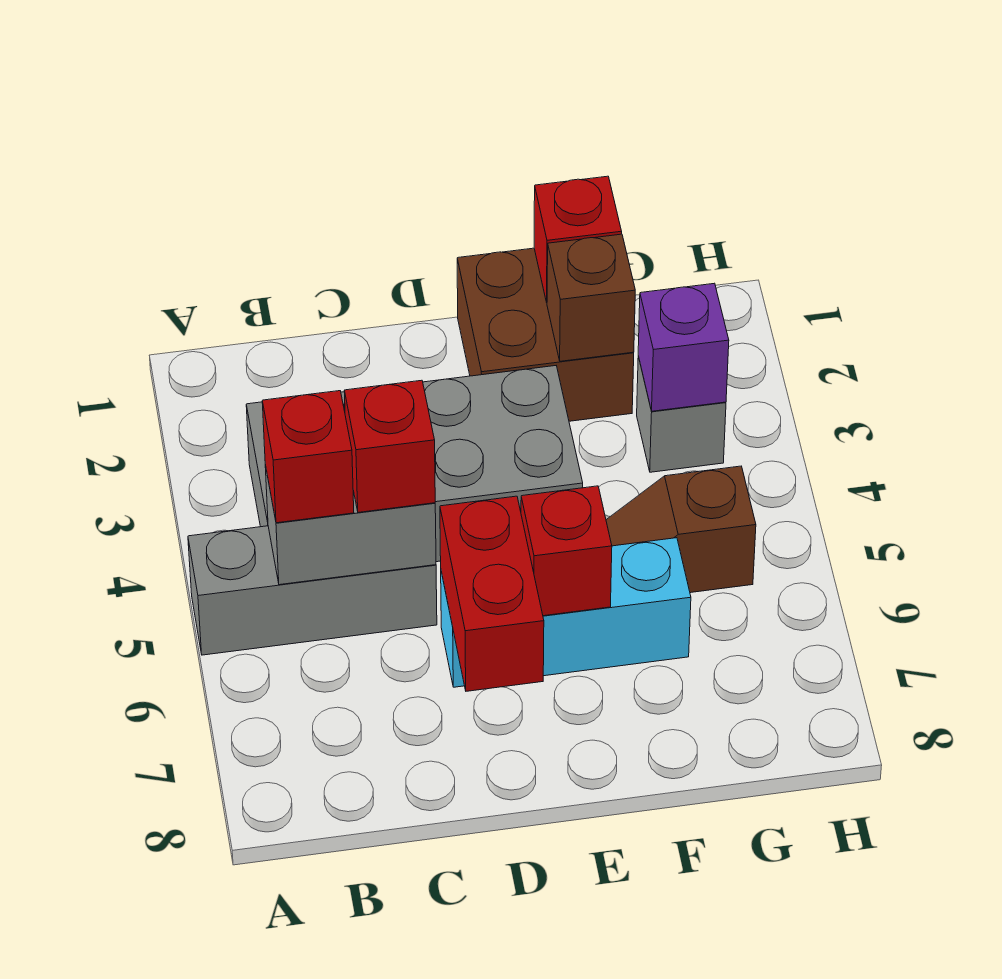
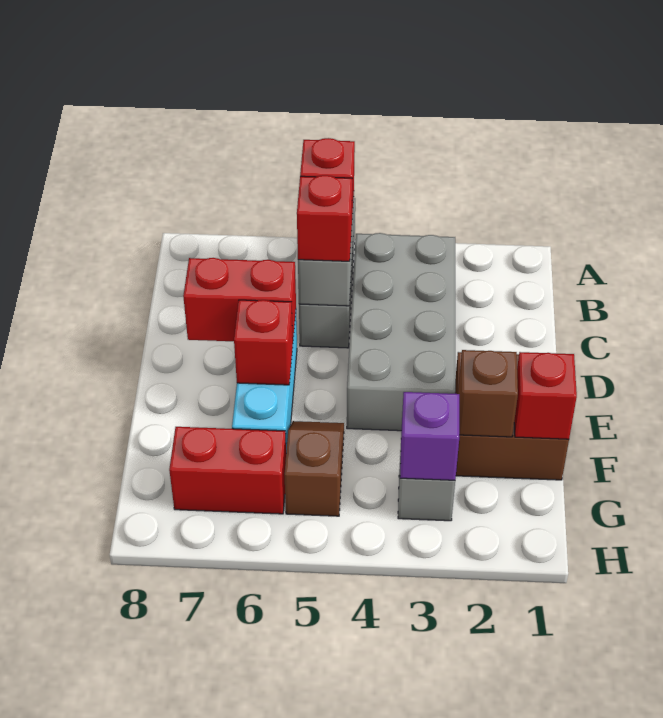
none -> red brick G6:G7 level 1

